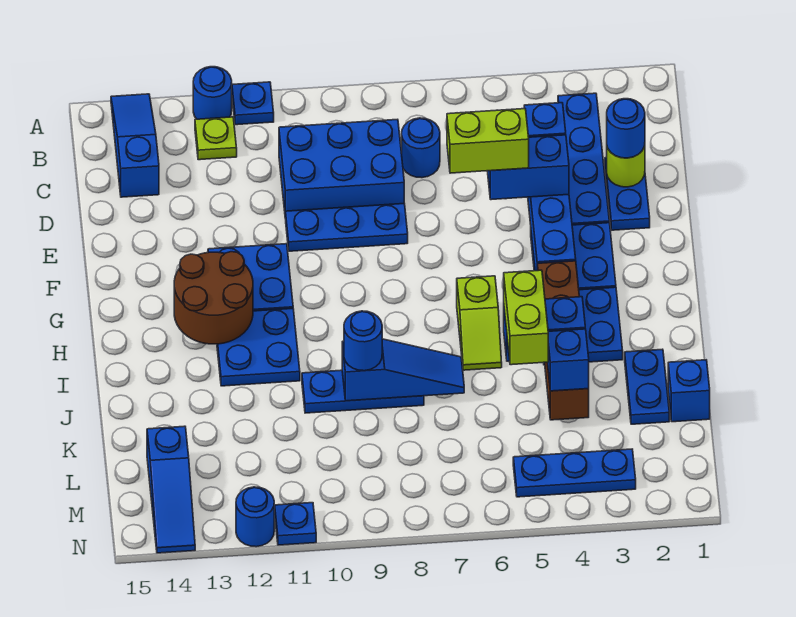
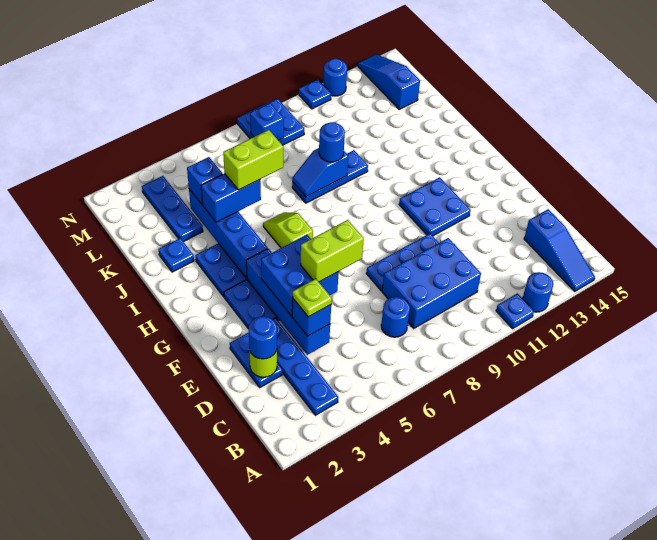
lime plate B12 level 1 -> lime plate D4 level 4
blue brick E4:E5 level 3 -> blue brick E4:F5 level 3
brown round brick G12:H13 level 2 -> none
brown brick H4:K4 level 2 -> blue brick H4:K4 level 2
blue plate H11:I12 level 1 -> blue plate M8:N9 level 1
blue plate J2:K2 level 1 -> blue plate J2 level 1
lime brick J5:K5 level 4 -> lime brick J5:J6 level 4
blue slope J7:J9 level 2 top 9 -> blue slope J8:J9 level 2 top 9
blue brick K1 level 1 -> blue brick M8 level 2
blue plate M3:M5 level 1 -> blue plate K3:M3 level 1

